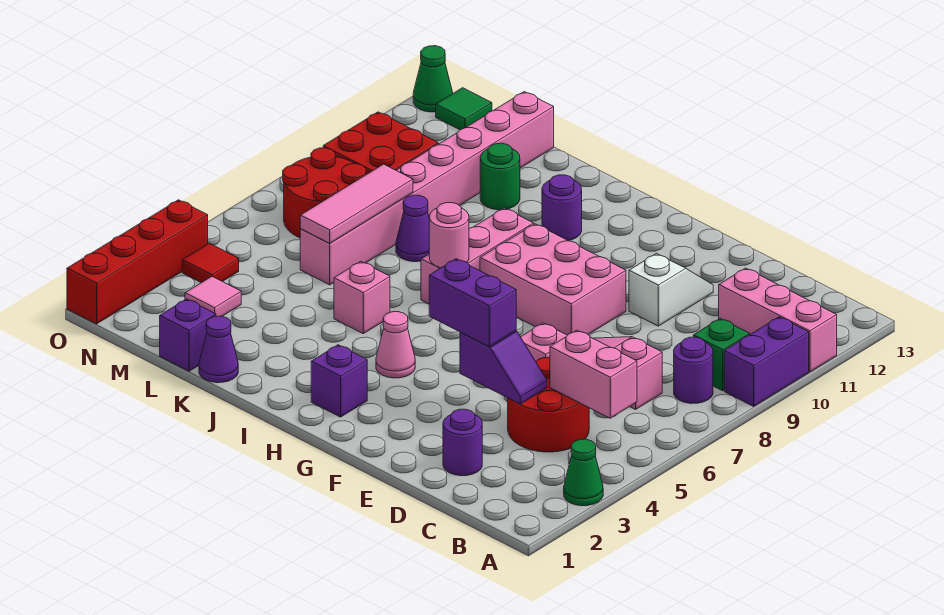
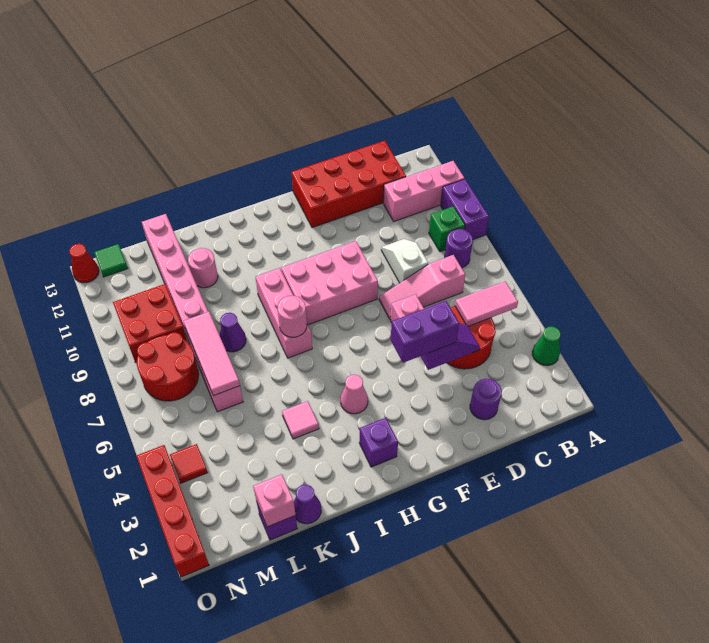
pink brick B5:C5 level 2 -> pink tile B5:C5 level 2
none -> red brick C12:F13 level 1
white slope E10:E11 level 1 top 10 -> white slope D8:D9 level 1 top 8
purple round brick I11 level 1 -> none
pink brick J5 level 1 -> pink brick L1 level 2
green round brick K11 level 1 -> pink round brick K11 level 1
pink tile M3 level 1 -> pink tile J4 level 1
green cone O13 level 1 -> red cone O13 level 1

